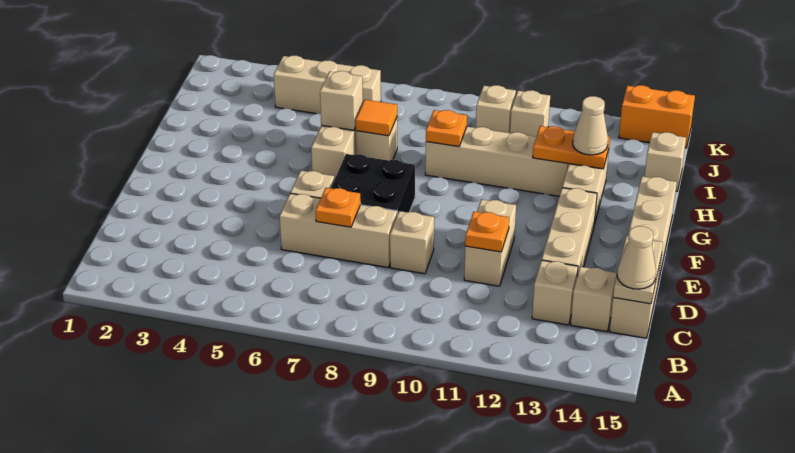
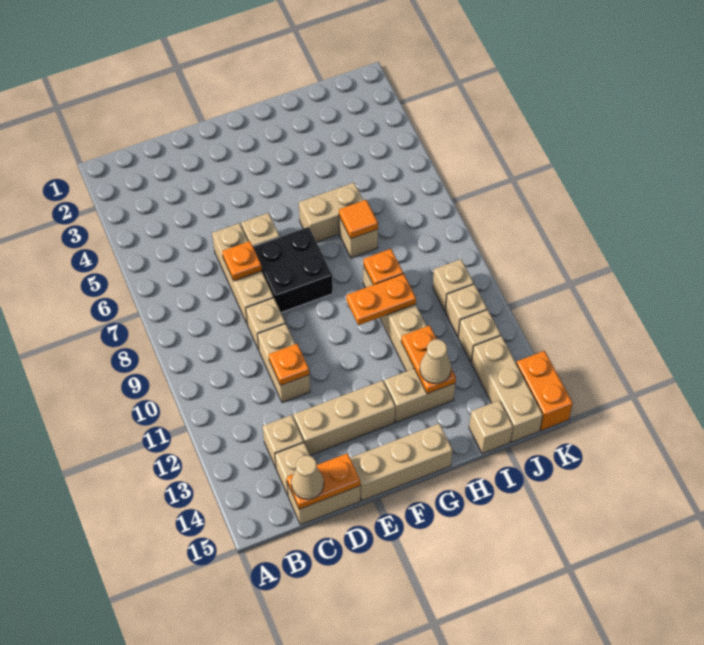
tan plate C15:D15 level 2 -> orange plate C15:D15 level 2
tan brick D11:E11 level 1 -> tan brick D10:D11 level 1
none -> orange plate G10:H10 level 2
tan brick H6 level 2 -> tan brick J12 level 1
tan brick J4:J6 level 1 -> tan brick J13:J15 level 1

